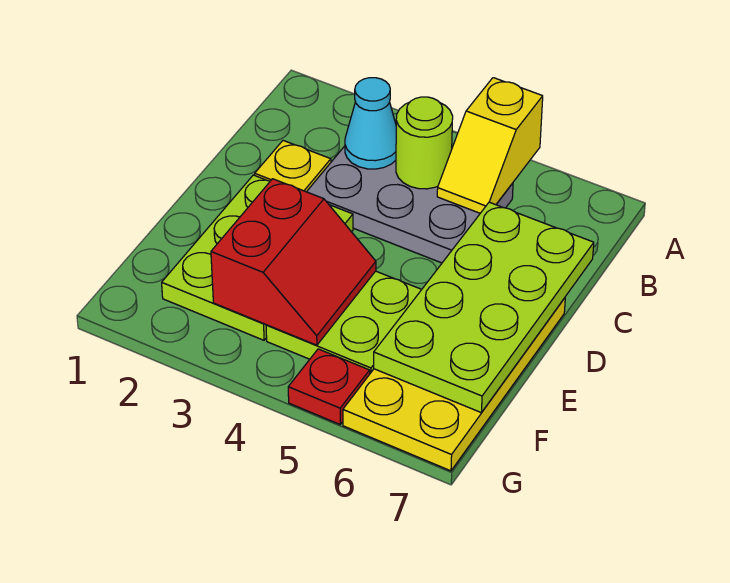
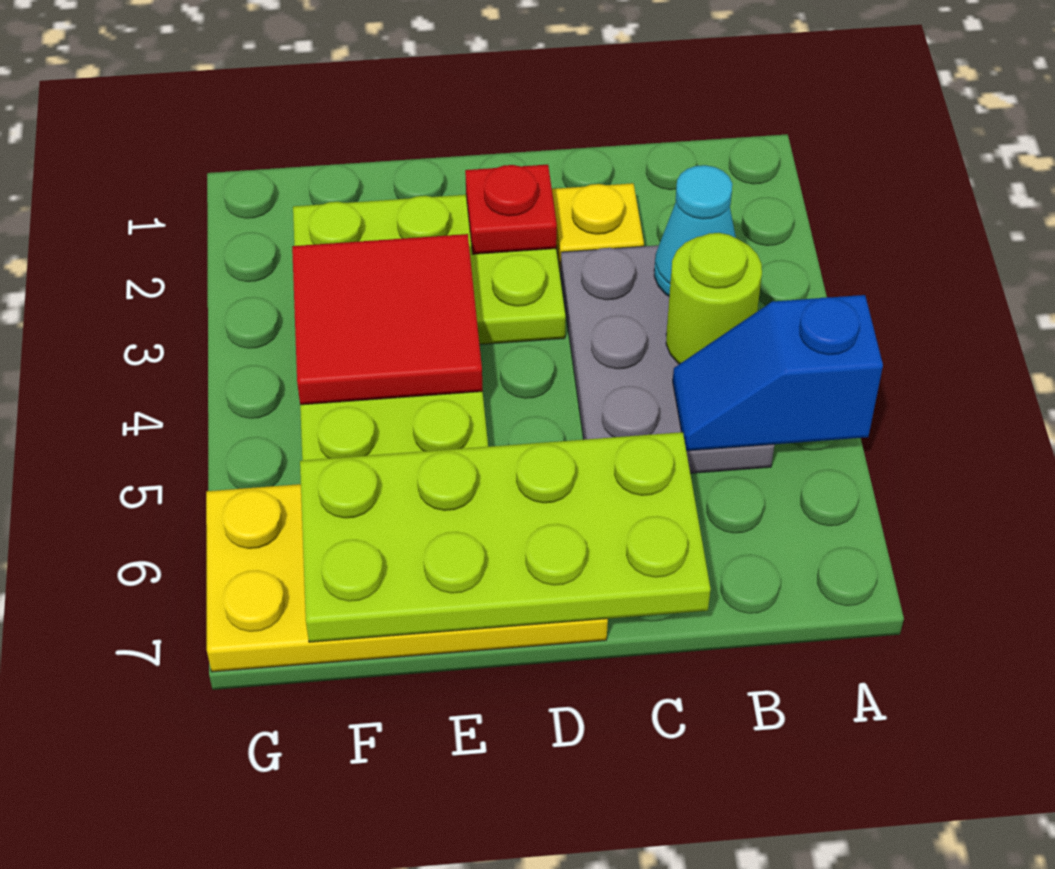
yellow slope A5:B5 level 2 top A -> blue slope A5:B5 level 2 top A
red slope E3:F4 level 2 top 3 -> red tile E3:F4 level 2
red plate G5 level 1 -> red plate D2 level 2

